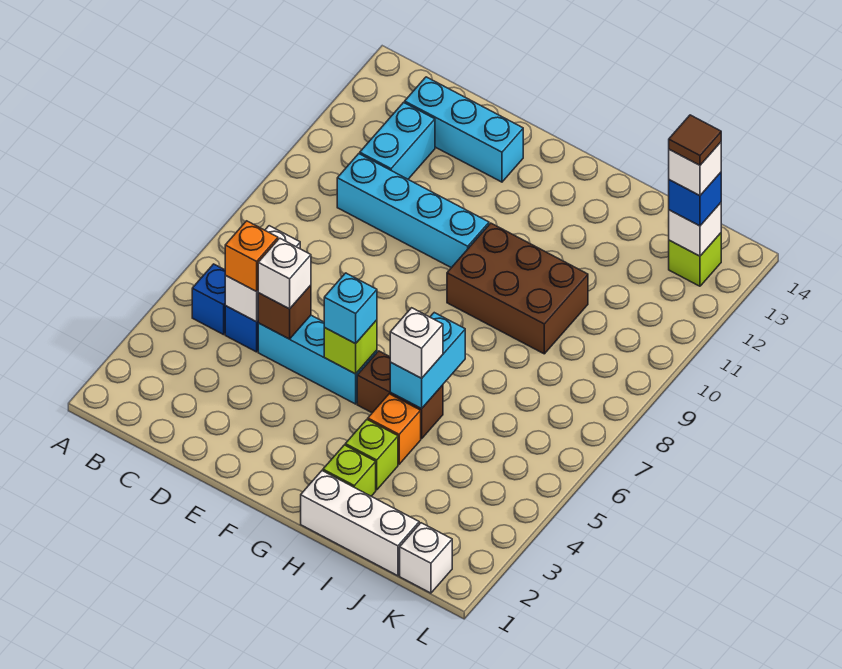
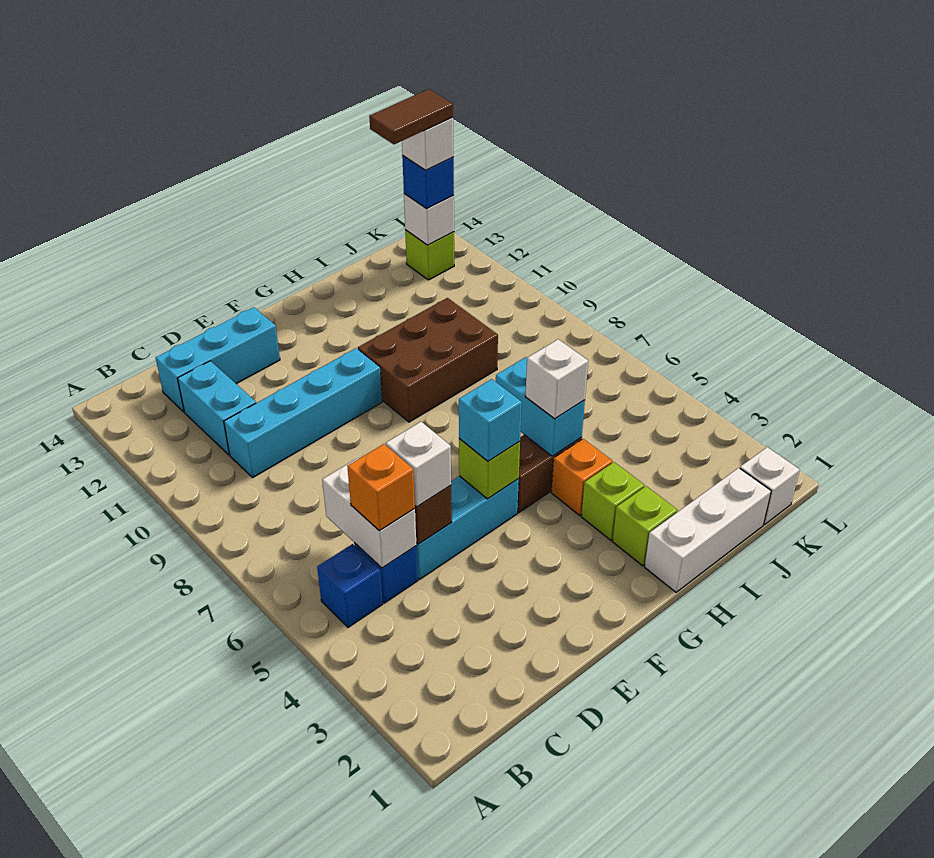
brown tile K13 level 5 -> brown tile J13:K13 level 5

